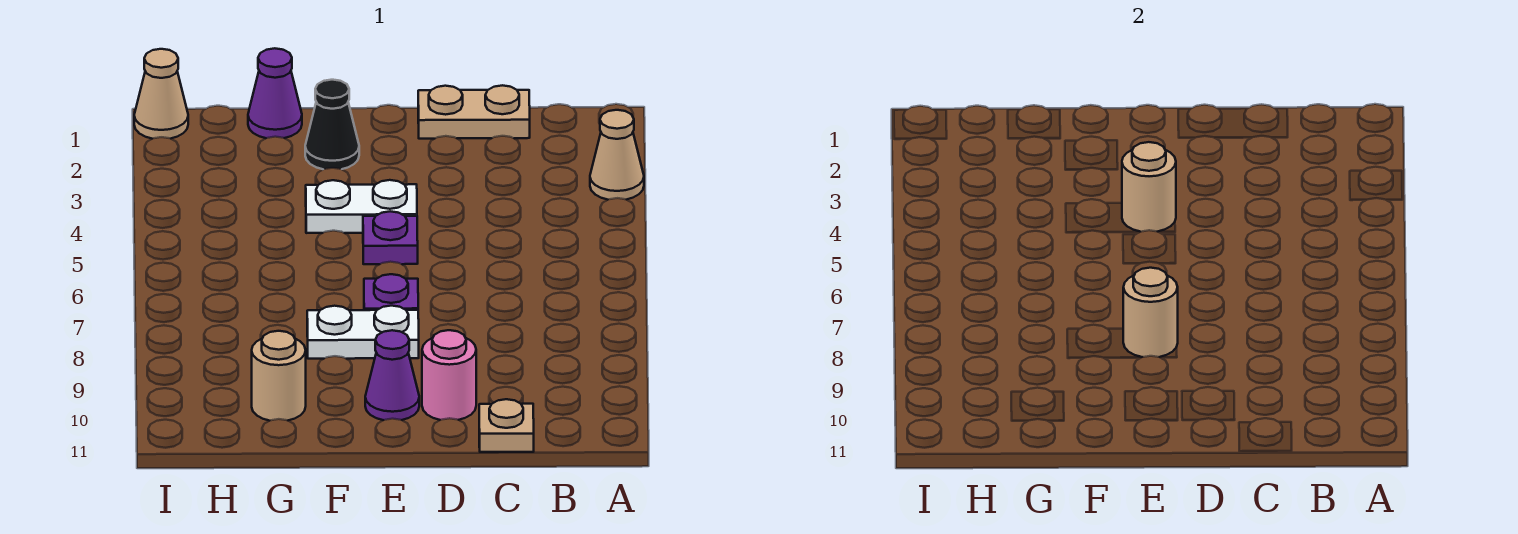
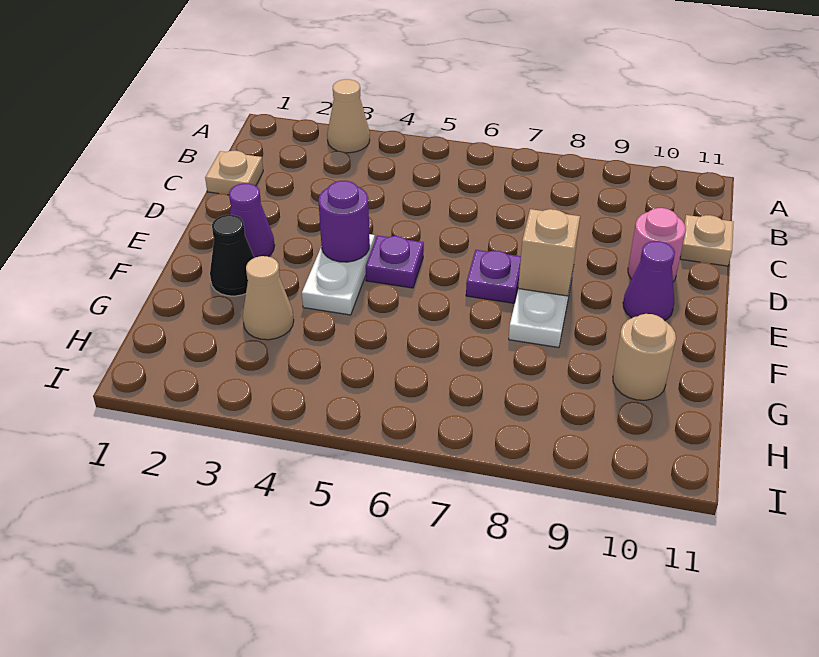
tan plate C1:D1 level 1 -> tan plate C1 level 1
tan round brick E4 level 2 -> purple round brick E4 level 2
tan round brick E8 level 2 -> tan brick E8 level 2
purple cone G1 level 1 -> purple cone E2 level 1
tan cone I1 level 1 -> tan cone G3 level 1

